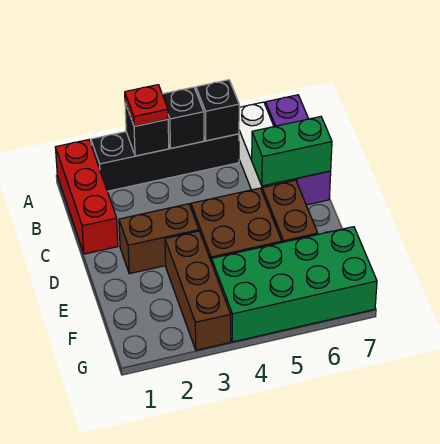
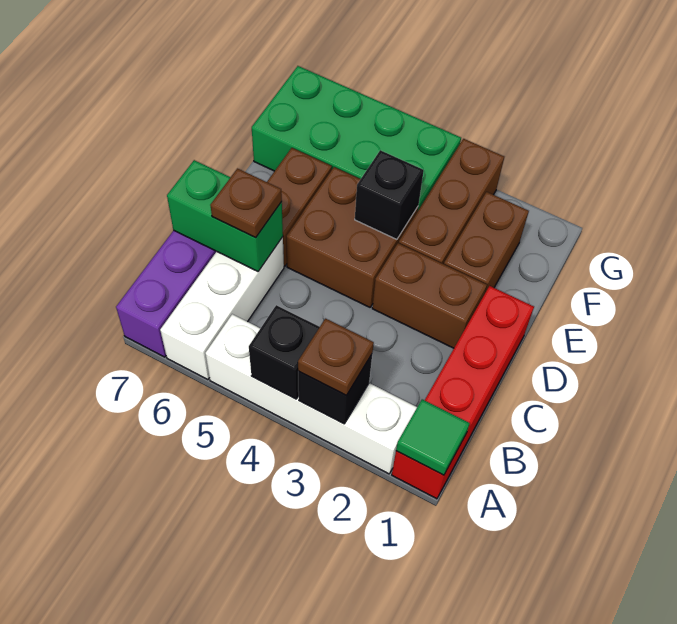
red brick A1:C1 level 1 -> red brick A1:D1 level 1
none -> green tile A1 level 2
black brick A2:A5 level 1 -> white brick A2:A5 level 1
red plate A3 level 3 -> brown plate A3 level 3
black brick A5 level 2 -> black brick E4 level 2
none -> brown plate C6 level 3
none -> brown brick E2:F2 level 1

